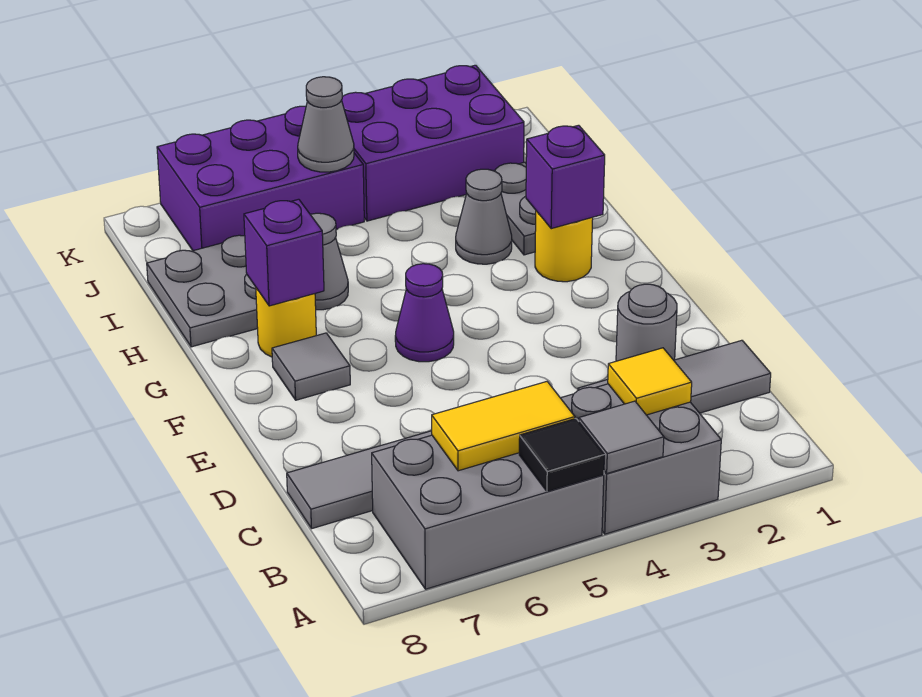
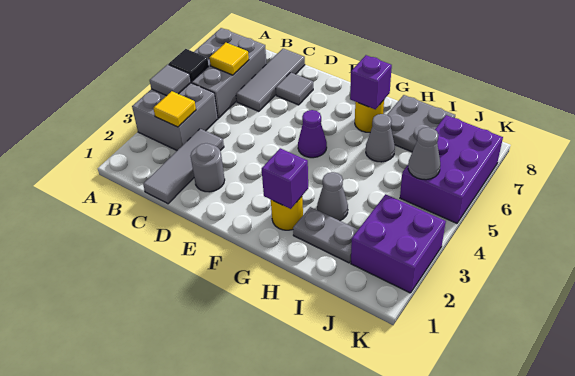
yellow tile B5:B6 level 2 -> yellow tile B6 level 2
grey tile F7 level 1 -> grey tile D7 level 1
purple brick J2:K4 level 1 -> purple brick J2:K3 level 1

